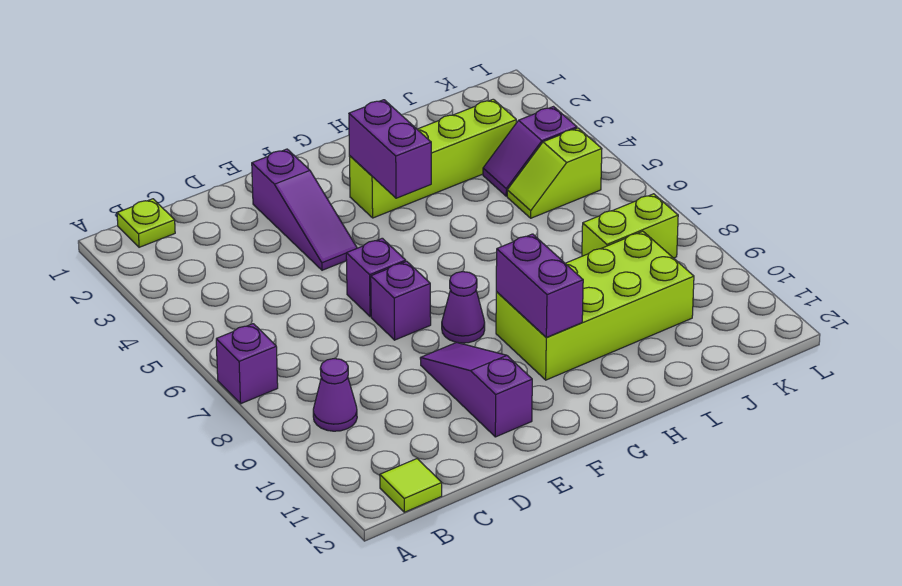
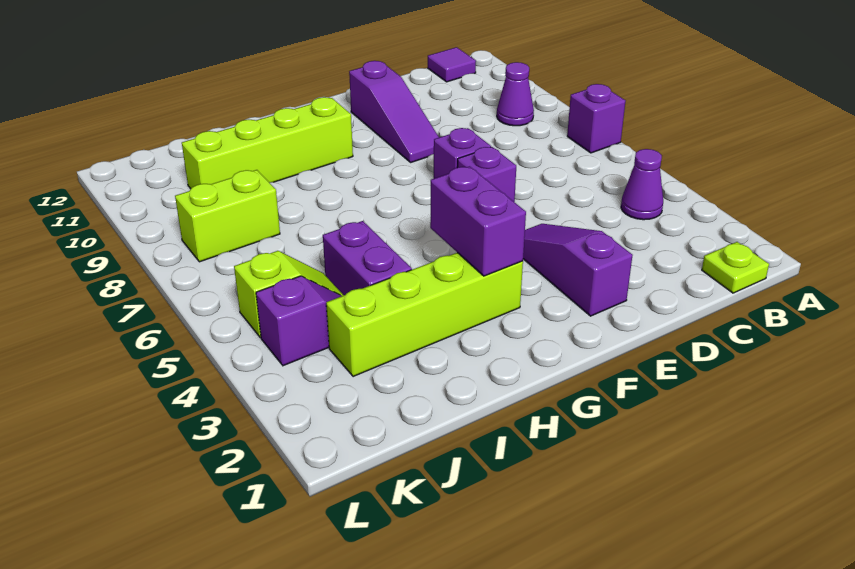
lime tile B12 level 1 -> purple tile B12 level 1
purple cone F8 level 1 -> purple cone B4 level 1
lime brick G9:J10 level 1 -> lime brick G10:J10 level 1
purple brick G9:G10 level 2 -> purple brick I4:I5 level 1

